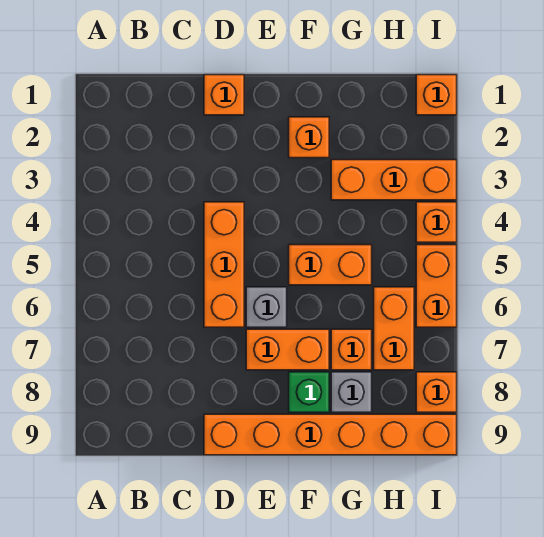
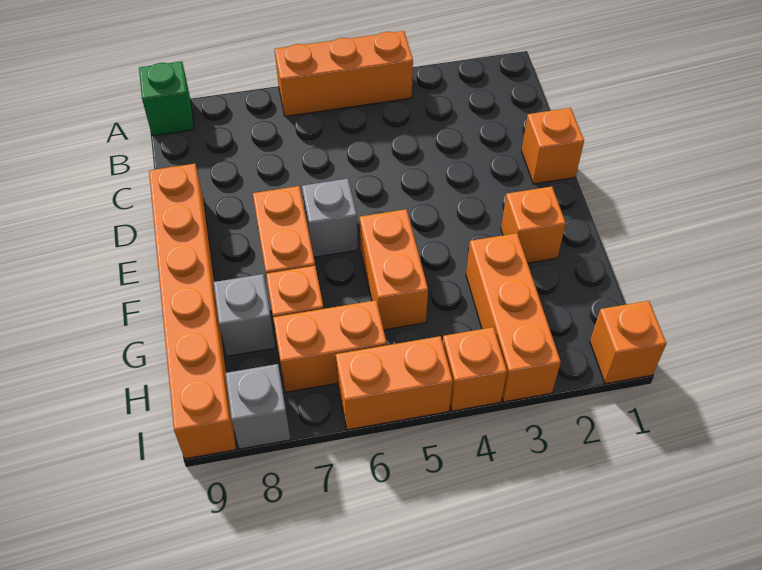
orange brick D4:D6 level 1 -> orange brick A4:A6 level 1
green brick F8 level 1 -> green brick A9 level 1
orange brick I8 level 1 -> grey brick I8 level 1

